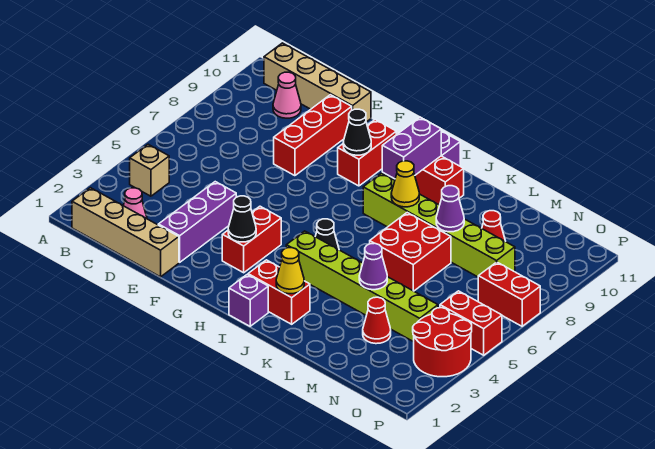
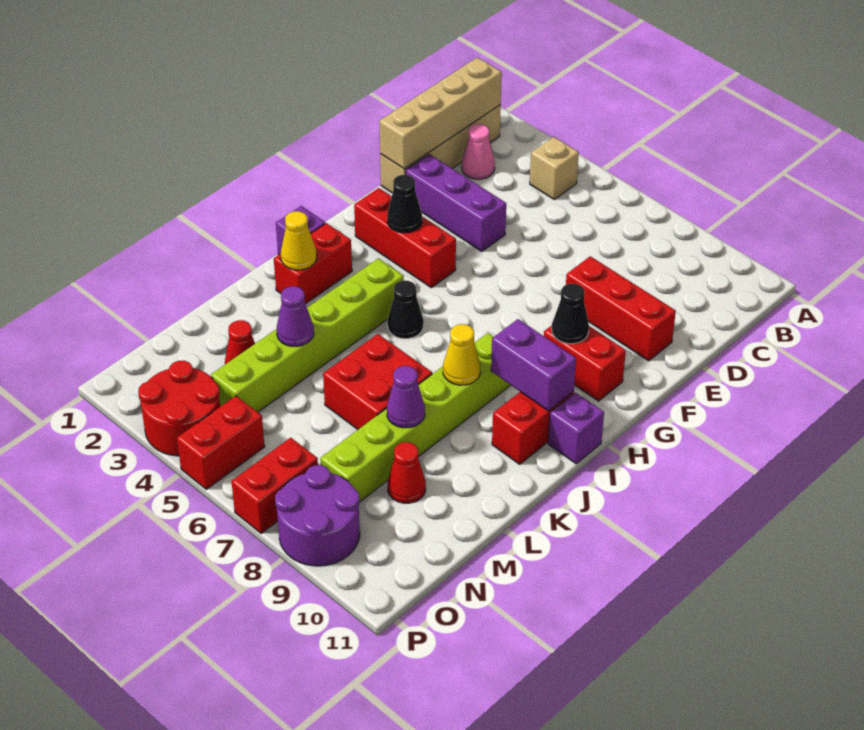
tan brick B11:E11 level 1 -> tan brick B1:E1 level 2
pink cone C10 level 1 -> none
red brick G3:G4 level 1 -> red brick G2:G4 level 1
none -> purple round brick O8:P9 level 1

